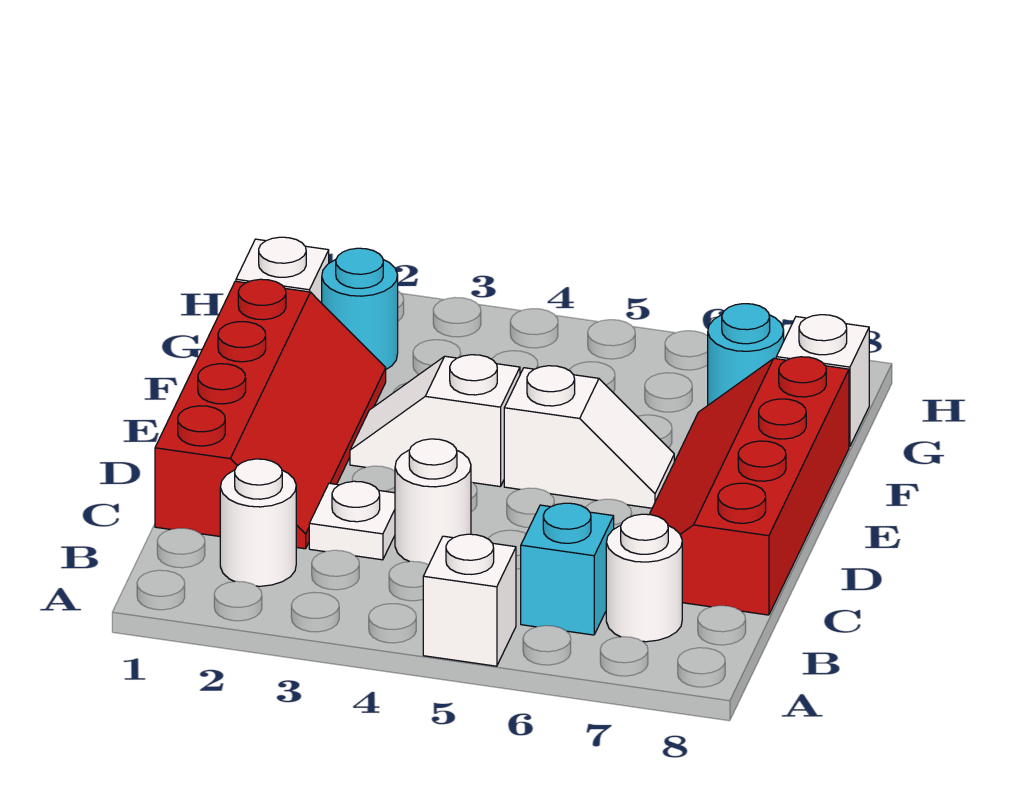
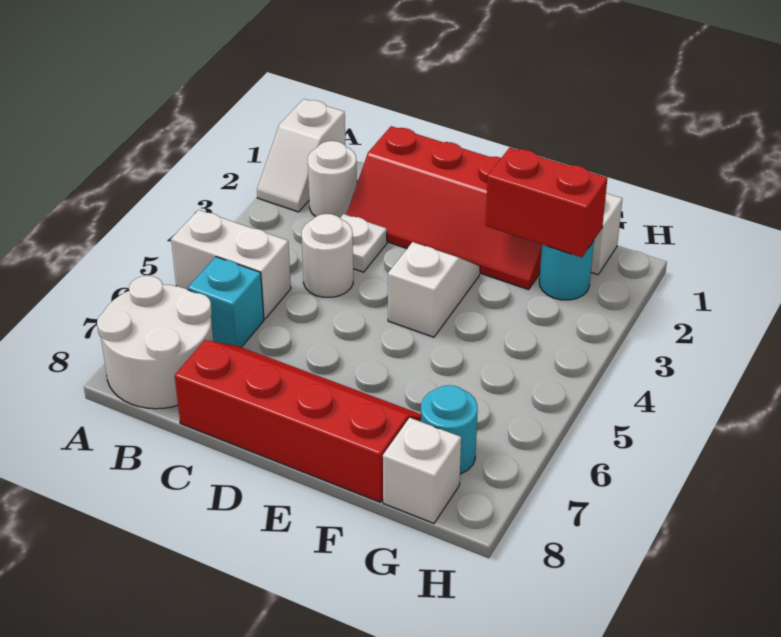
white brick A5 level 1 -> white brick A5:B5 level 1
white round brick B7 level 1 -> white round brick A7:B8 level 1
white slope E5:E6 level 1 top 5 -> white slope A1:A2 level 1 top 1
none -> red brick F2:G2 level 2

